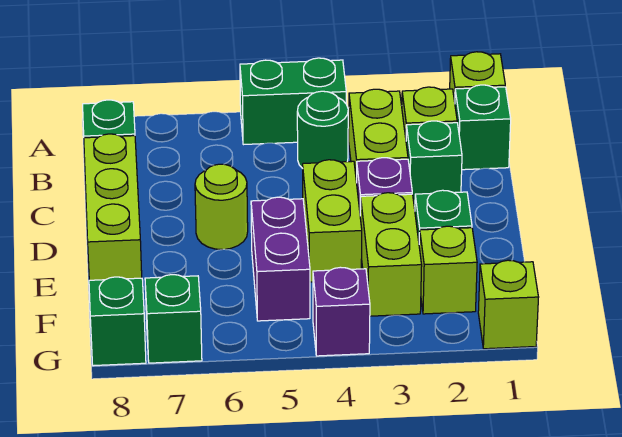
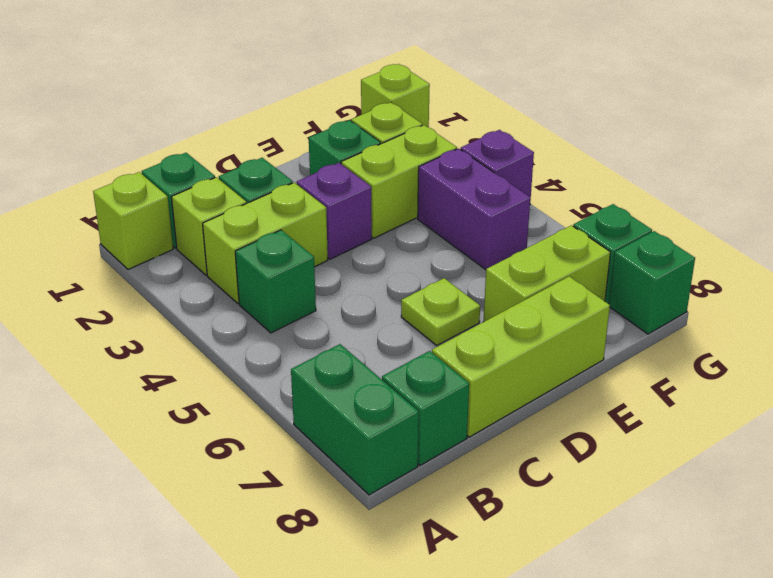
green brick A4:A5 level 1 -> green brick A7:A8 level 1
green round brick B4 level 1 -> green brick B4 level 1
lime brick D4:E4 level 1 -> lime brick E7:F7 level 1
lime round brick D6 level 1 -> lime plate D6 level 1
purple brick E5:F5 level 1 -> purple brick F4:F5 level 1

